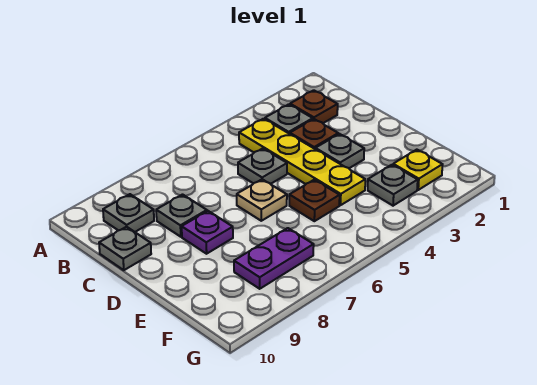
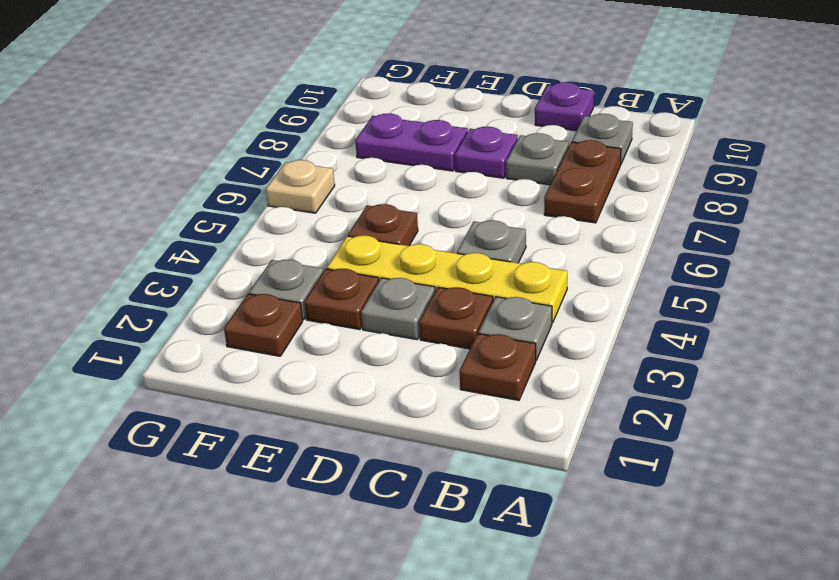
none -> brown plate B7:B8 level 1
grey plate C10 level 1 -> purple plate C10 level 1
tan plate D6 level 1 -> tan plate G6 level 1
none -> brown plate E3 level 1
yellow plate F2 level 1 -> brown plate F2 level 1
purple plate F7:F8 level 1 -> purple plate E8:F8 level 1

